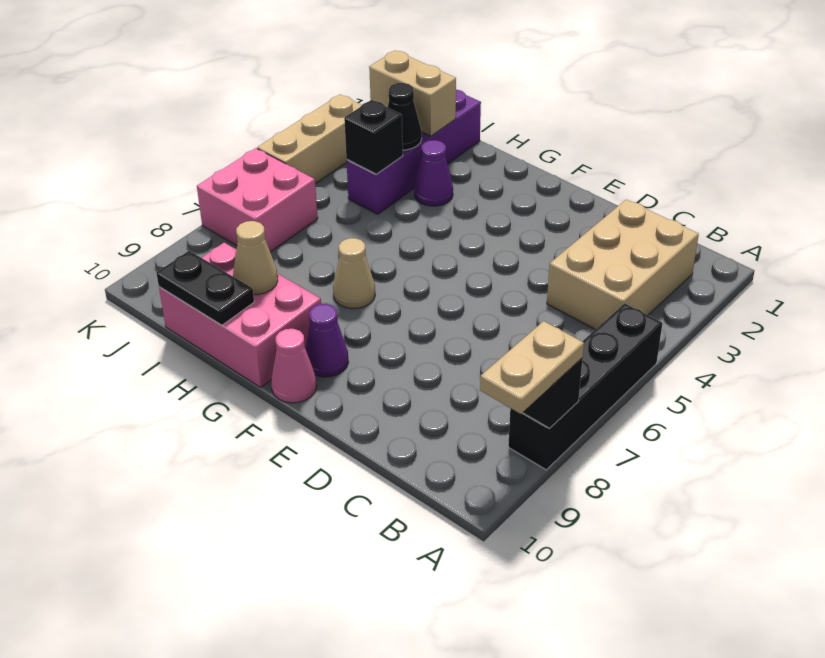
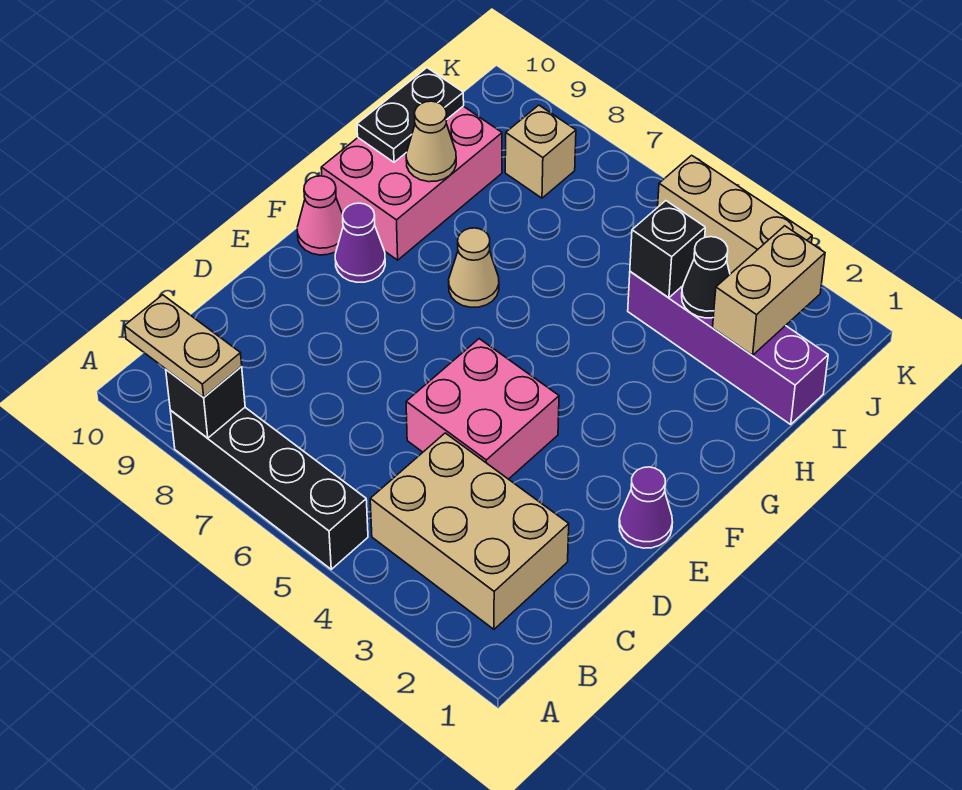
purple cone H3 level 1 -> purple cone E1 level 1
pink brick J6:K7 level 1 -> pink brick D4:E5 level 1
none -> tan brick J8 level 1

